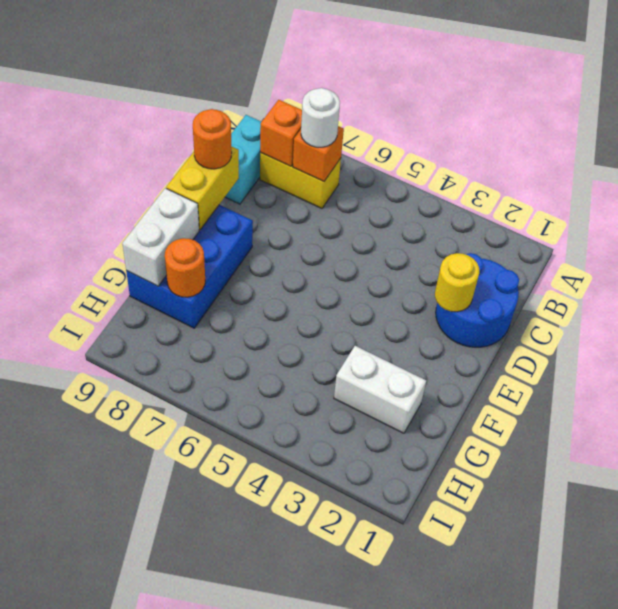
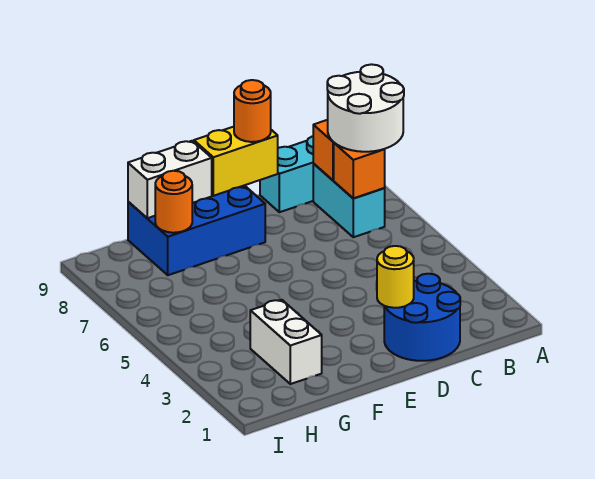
yellow brick B7:B8 level 1 -> cyan brick B7:B8 level 1
white round brick B7 level 3 -> white round brick A7:B8 level 3

